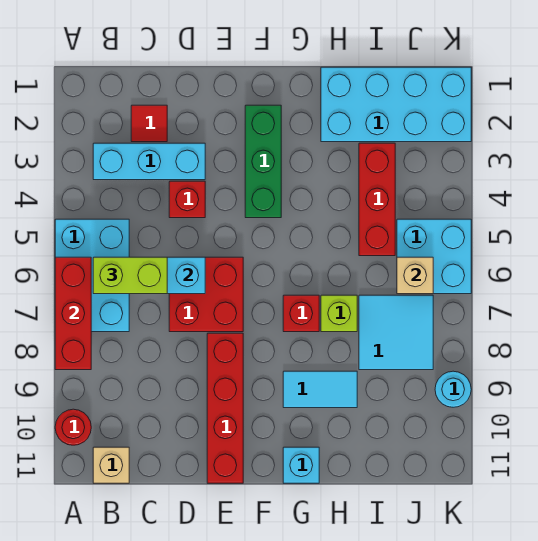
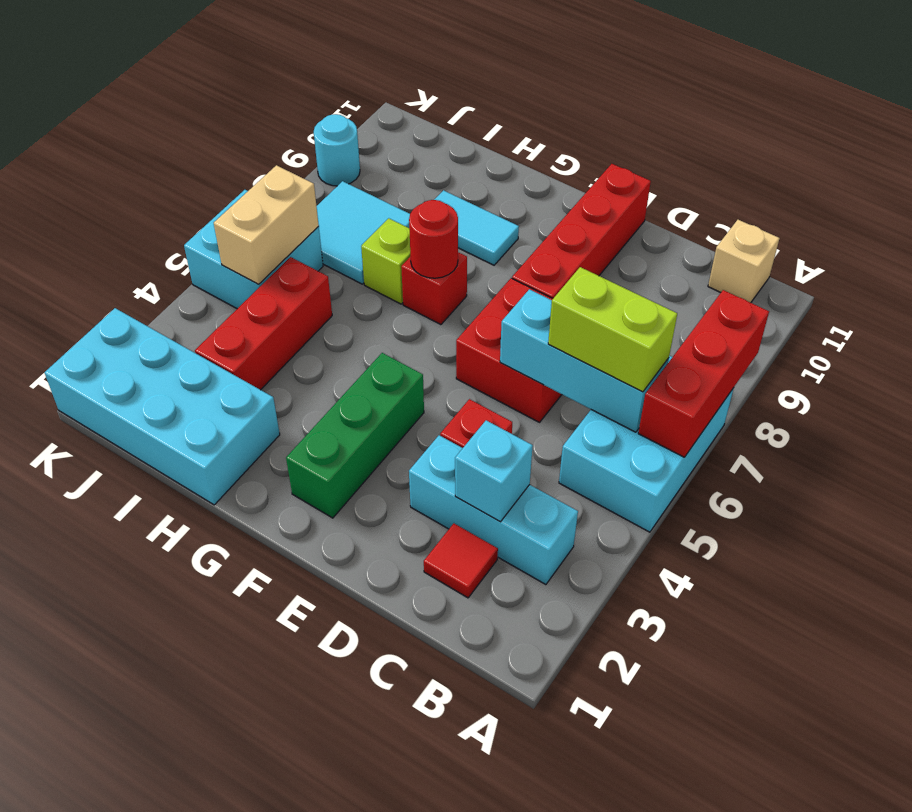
red round brick A10 level 1 -> red round brick G7 level 2
cyan brick G11 level 1 -> cyan brick C3 level 2
tan brick J6 level 2 -> tan brick J5:J6 level 2

